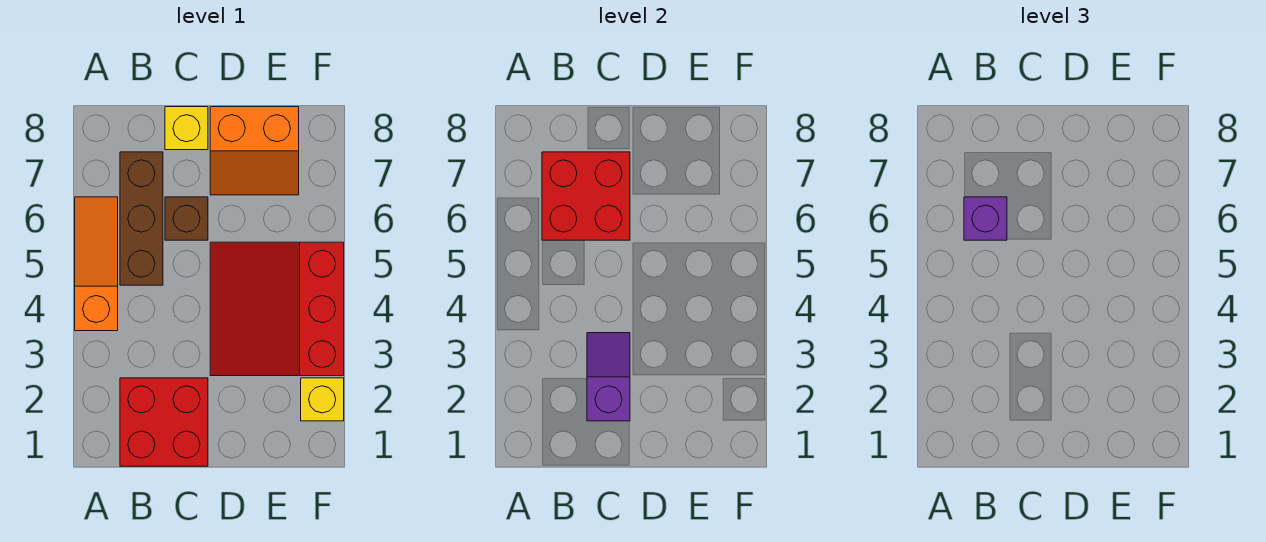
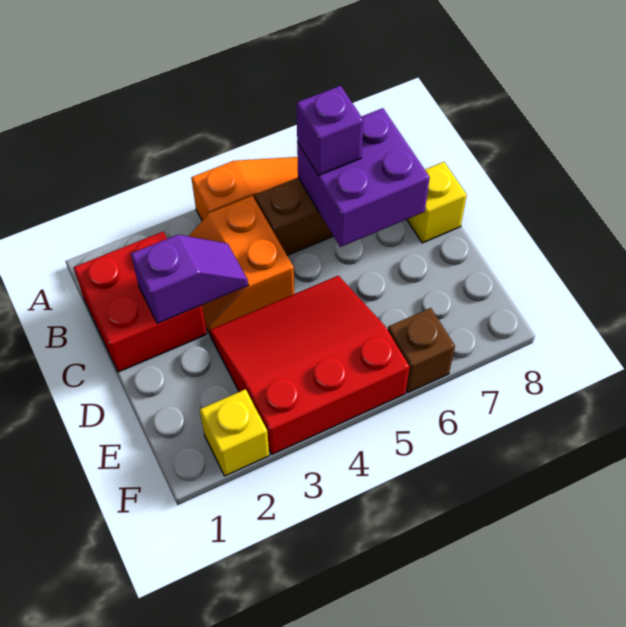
red brick B6:C7 level 2 -> purple brick B6:C7 level 2
brown brick C6 level 1 -> brown brick F6 level 1
orange slope D7:E8 level 1 top 8 -> orange slope B3:C4 level 1 top 4

